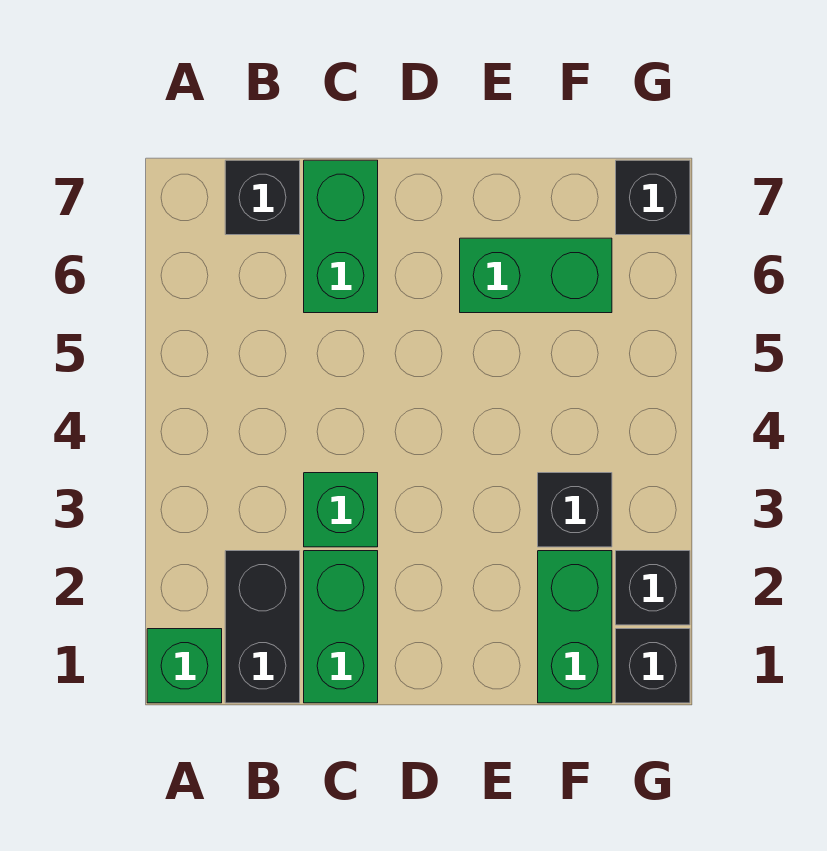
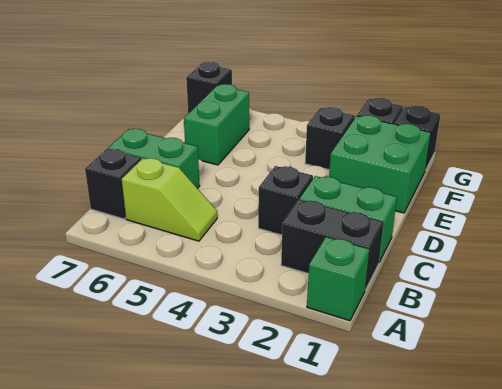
none -> lime slope B5:B6 level 1 top 6
green brick C3 level 1 -> black brick C3 level 1
green brick F1:F2 level 1 -> green brick E1:F2 level 1

